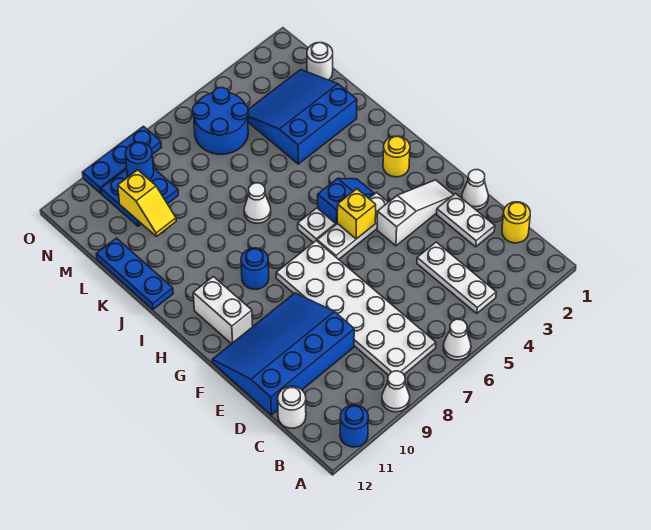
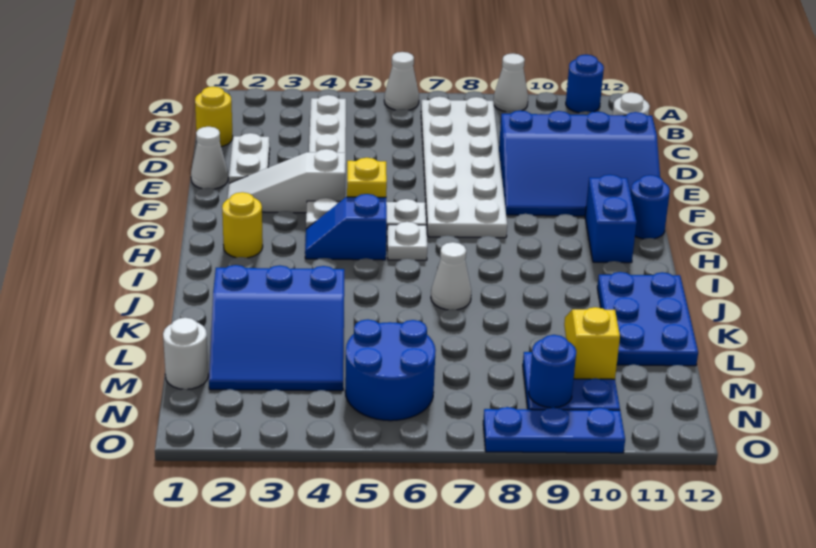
white brick G11:H11 level 1 -> blue brick G11:H11 level 1
blue round brick H9 level 1 -> blue round brick G12 level 1
blue plate J12:L12 level 1 -> blue plate J11:L12 level 1

